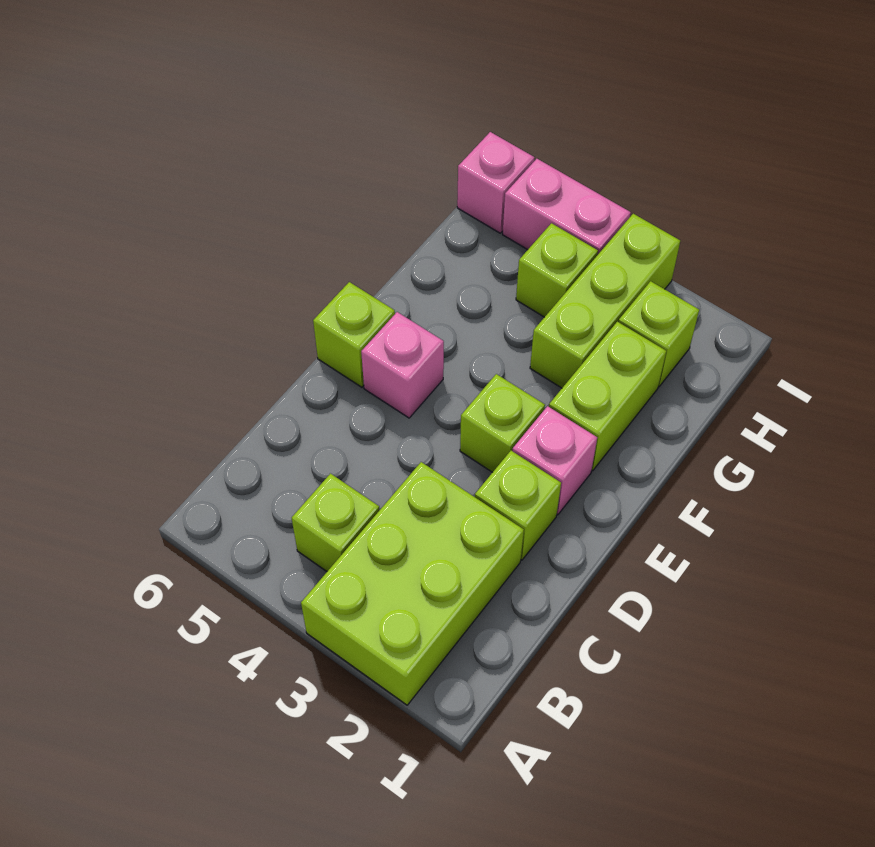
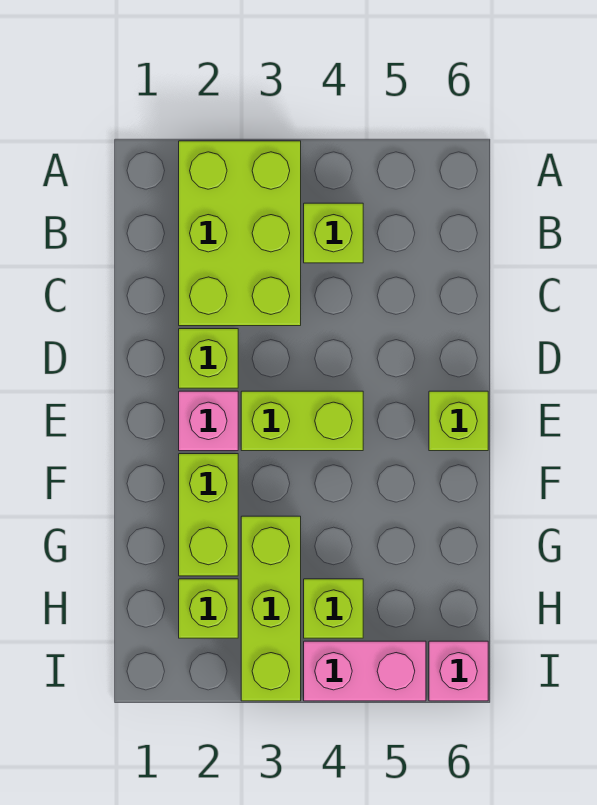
lime brick E3 level 1 -> lime brick E3:E4 level 1
pink brick E5 level 1 -> none

